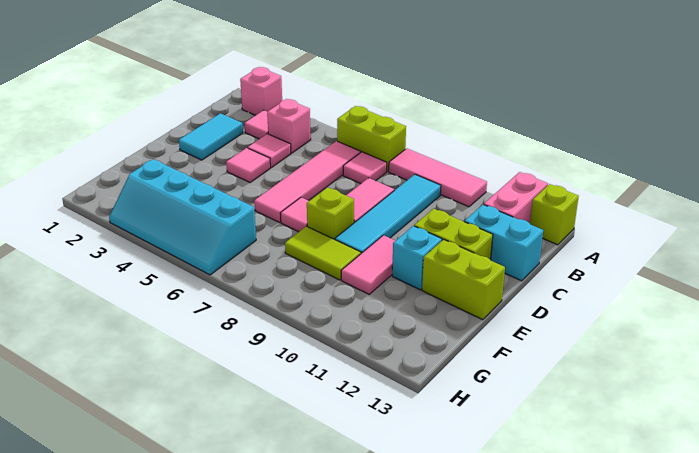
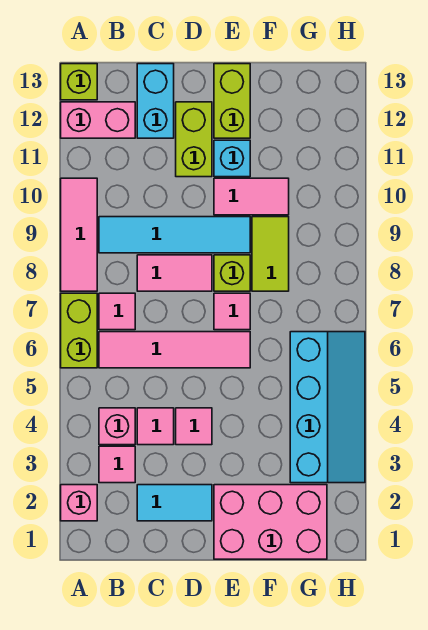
none -> pink brick E1:G2 level 1

